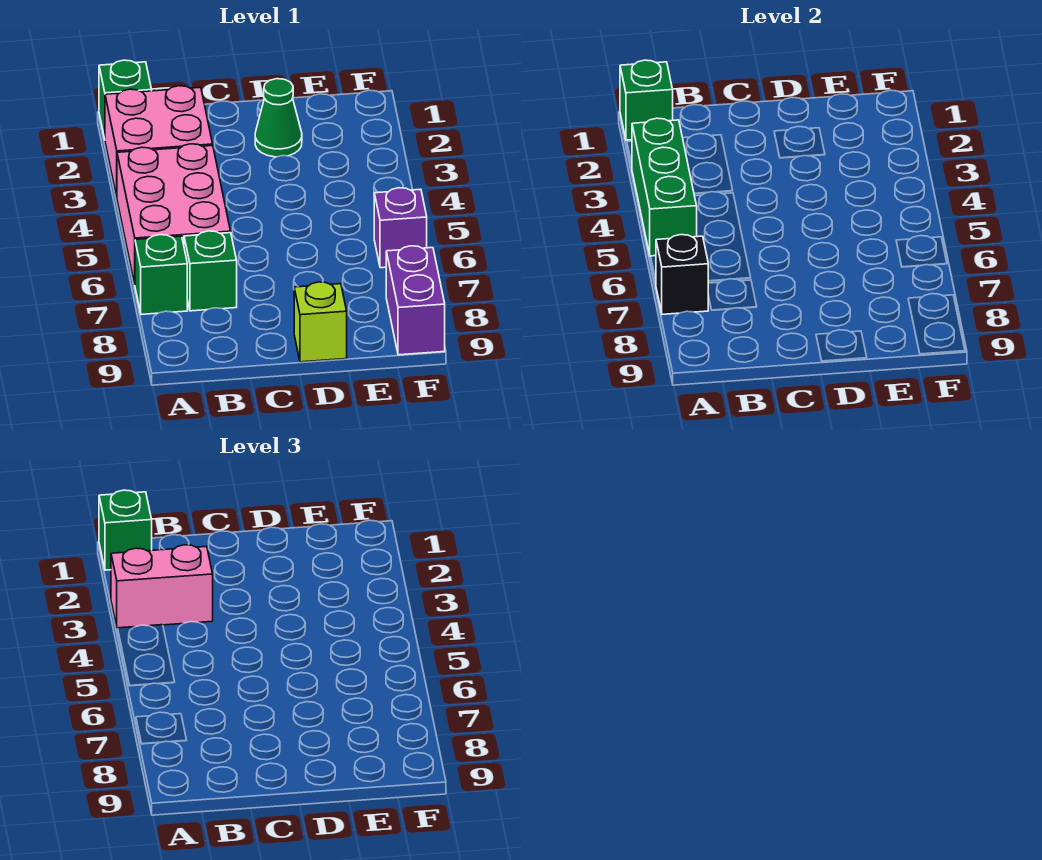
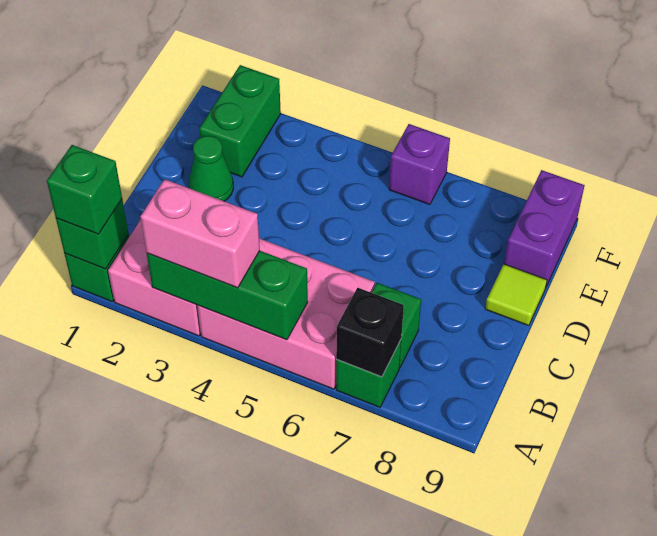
pink brick A3:B3 level 3 -> pink brick A3:A4 level 3
lime brick D9 level 1 -> lime tile D9 level 1
none -> green brick E2:F2 level 1
purple brick F8:F9 level 1 -> purple brick E9:F9 level 1

